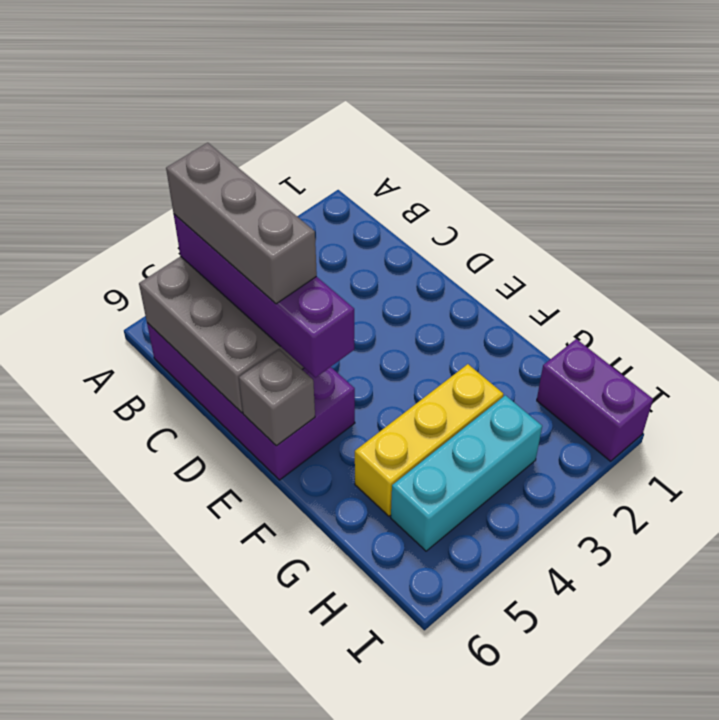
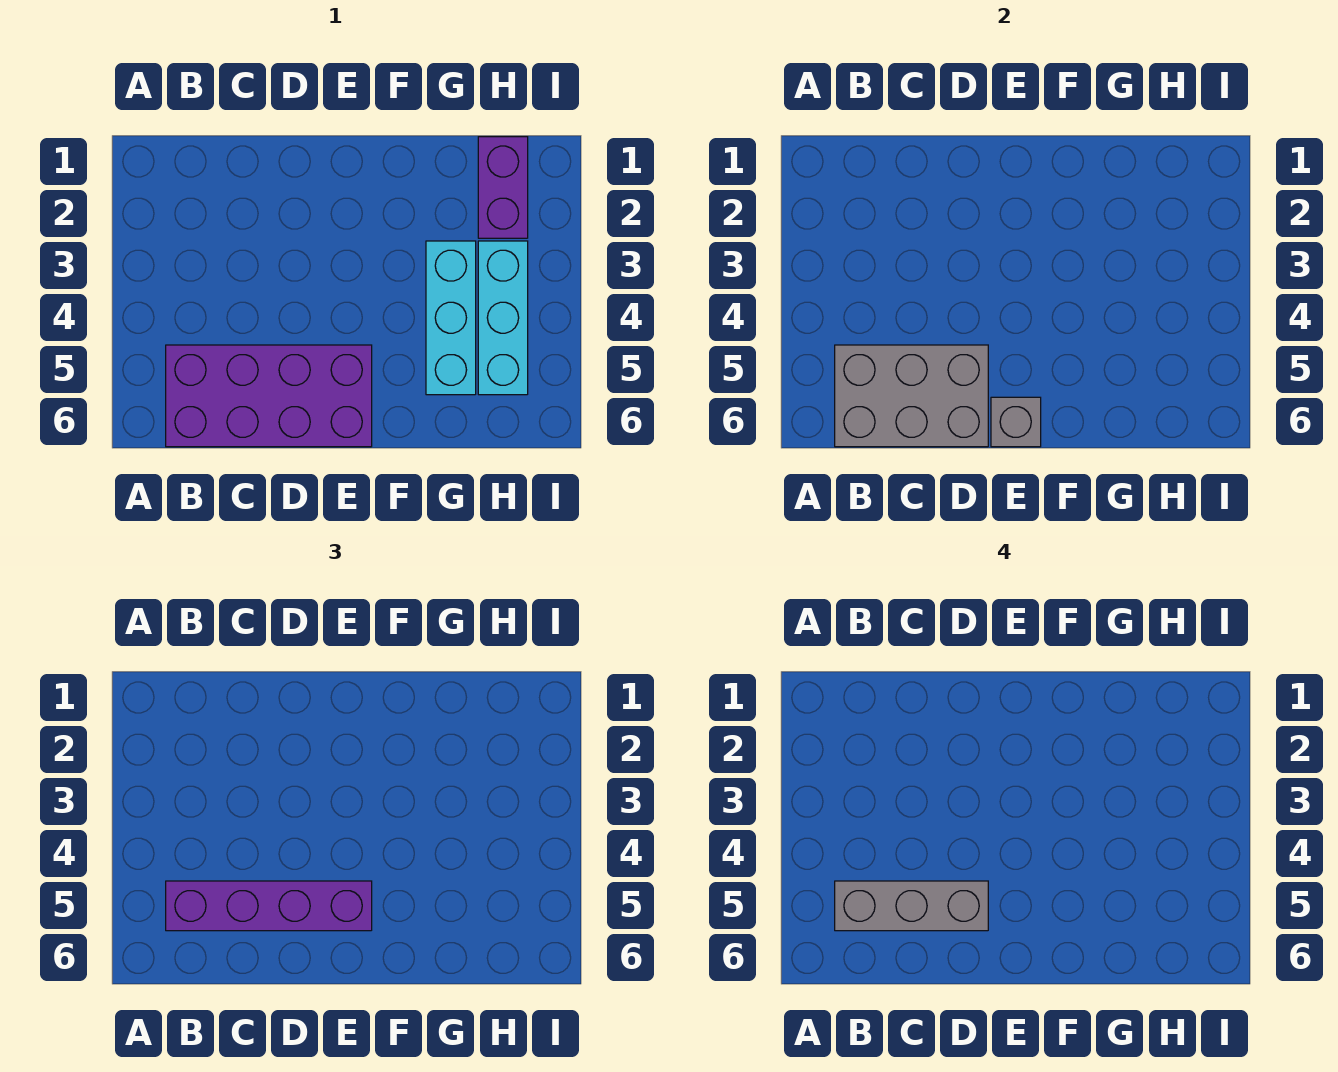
yellow brick G3:G5 level 1 -> cyan brick G3:G5 level 1
purple brick H1:I1 level 1 -> purple brick H1:H2 level 1

